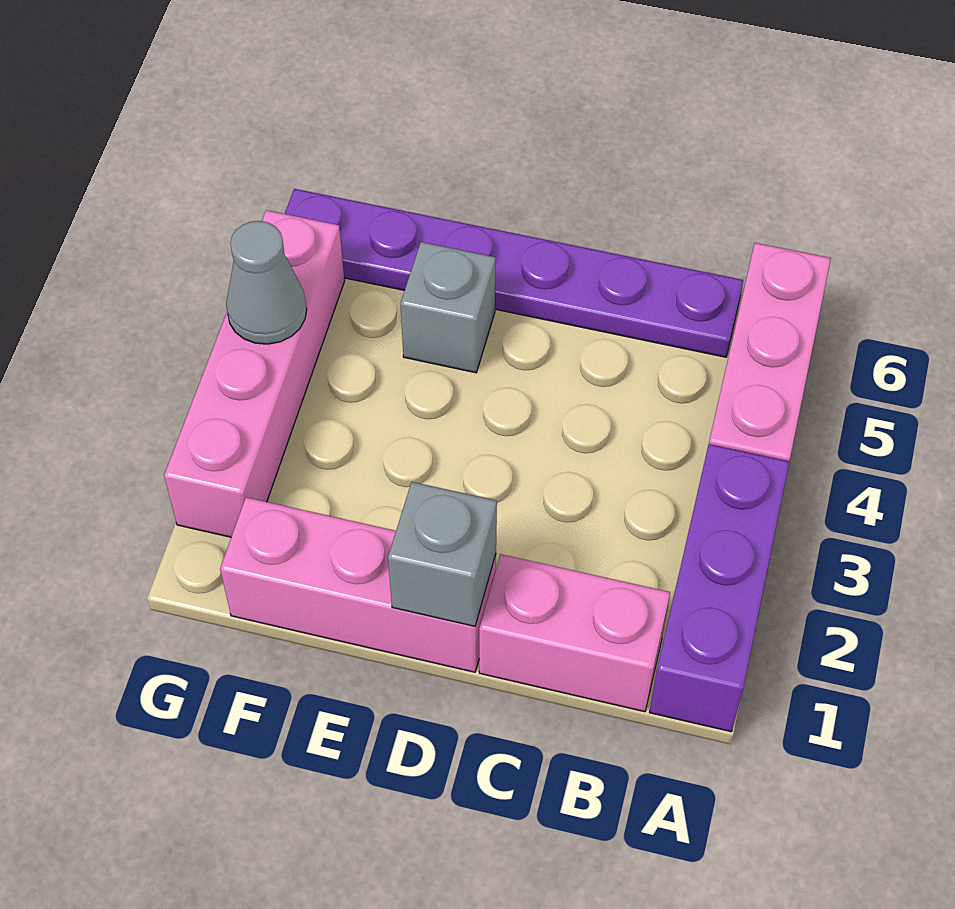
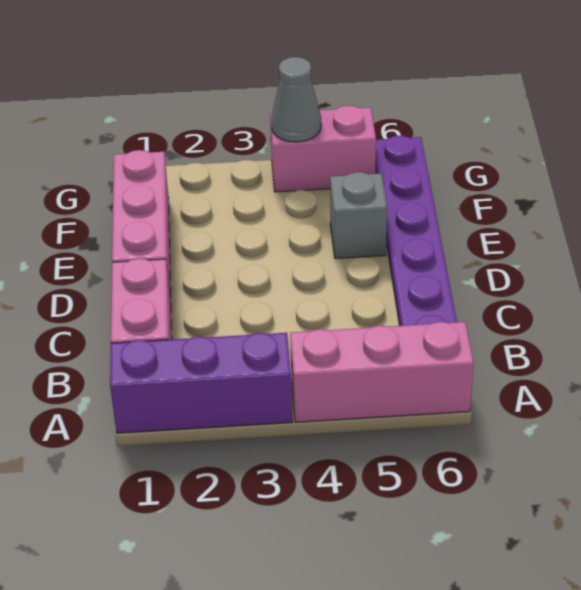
grey brick D1 level 2 -> none
pink brick G2:G5 level 1 -> pink brick G4:G5 level 1

